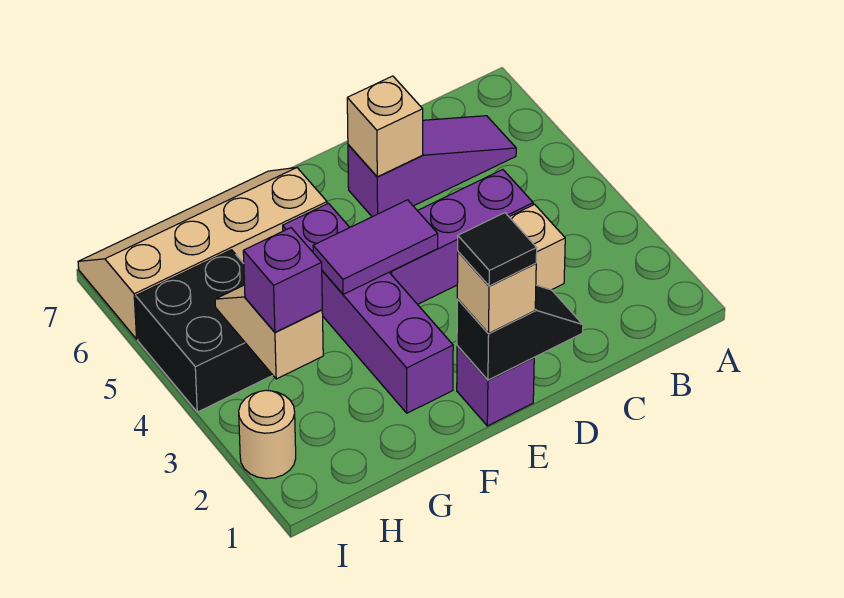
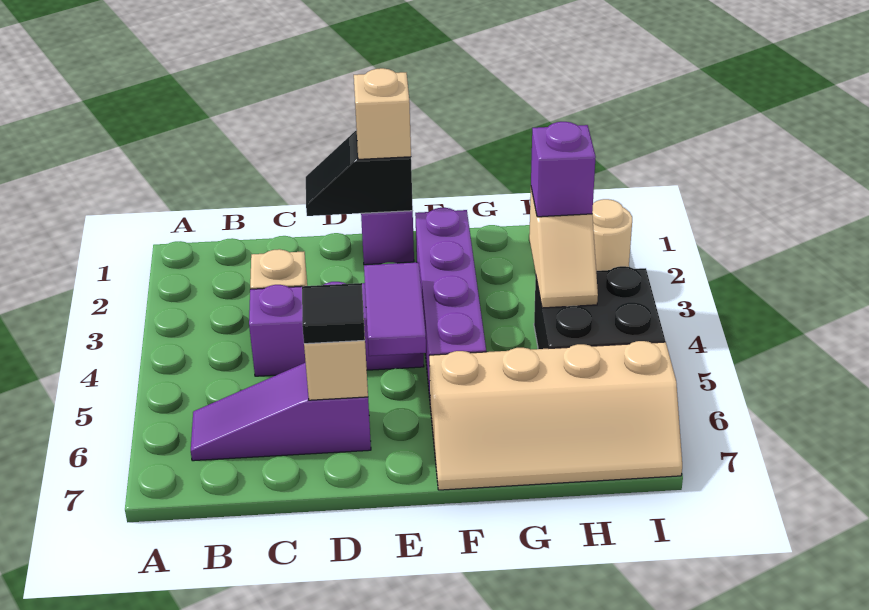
black tile E1 level 4 -> black tile D6 level 3
purple tile E4:F4 level 2 -> purple tile E4:E5 level 2

